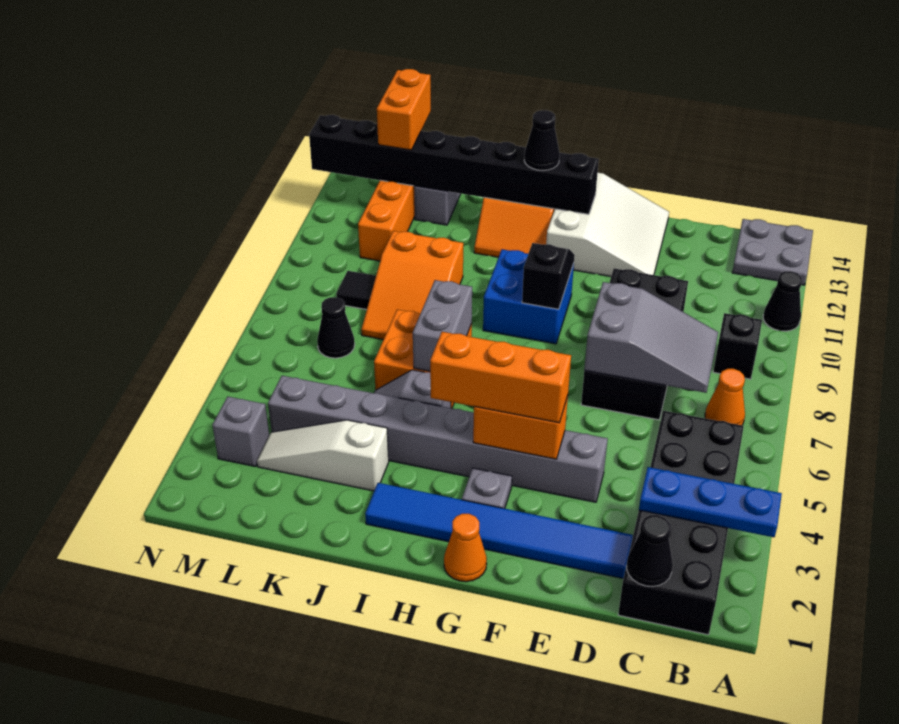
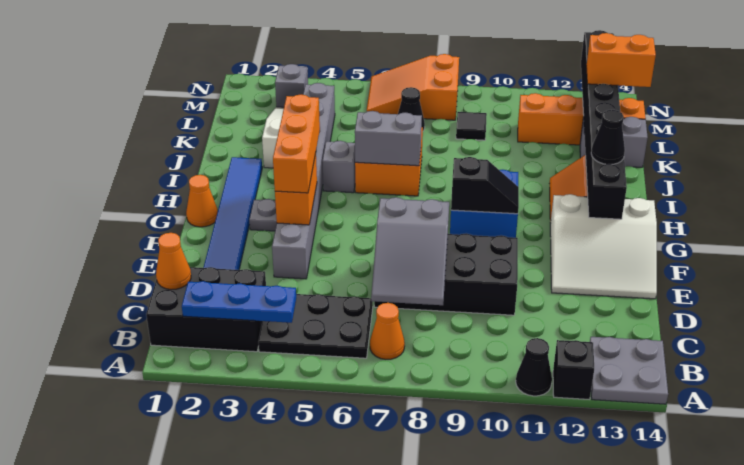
blue plate A3:C3 level 2 -> blue plate B2:B4 level 2
black brick B9 level 1 -> black brick A12 level 1
black cone C1 level 2 -> orange cone C1 level 2
orange slope J8:K10 level 1 top 10 -> orange slope M6:N8 level 1 top 8

